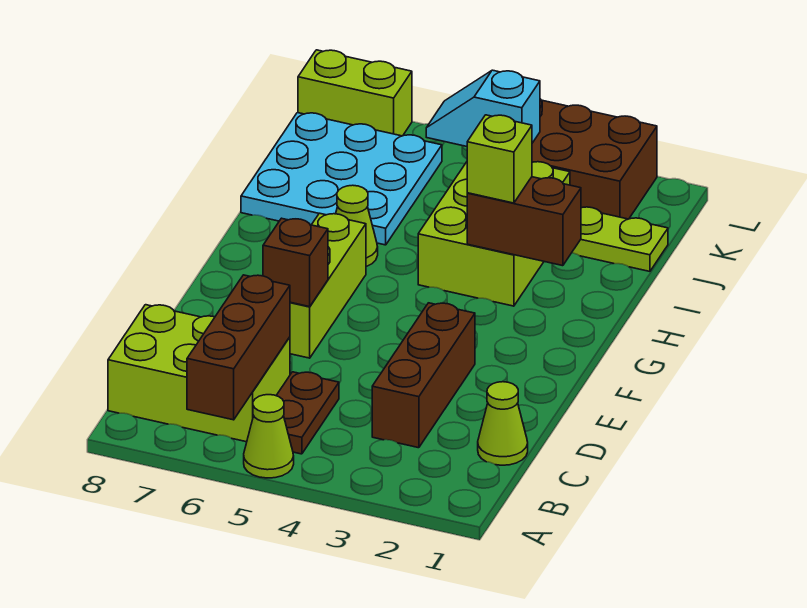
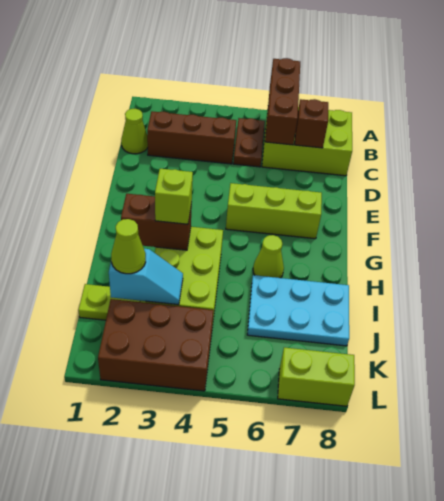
lime cone A5 level 1 -> lime cone J2 level 3
brown brick C3:E3 level 1 -> brown brick C2:C4 level 1
lime brick E6:G6 level 1 -> lime brick F5:F7 level 1
brown brick E6 level 2 -> brown brick C7 level 2
cyan plate I6:K8 level 1 -> cyan plate I6:J8 level 1
cyan slope K4:K5 level 2 top 4 -> cyan slope J2:J3 level 2 top 2

